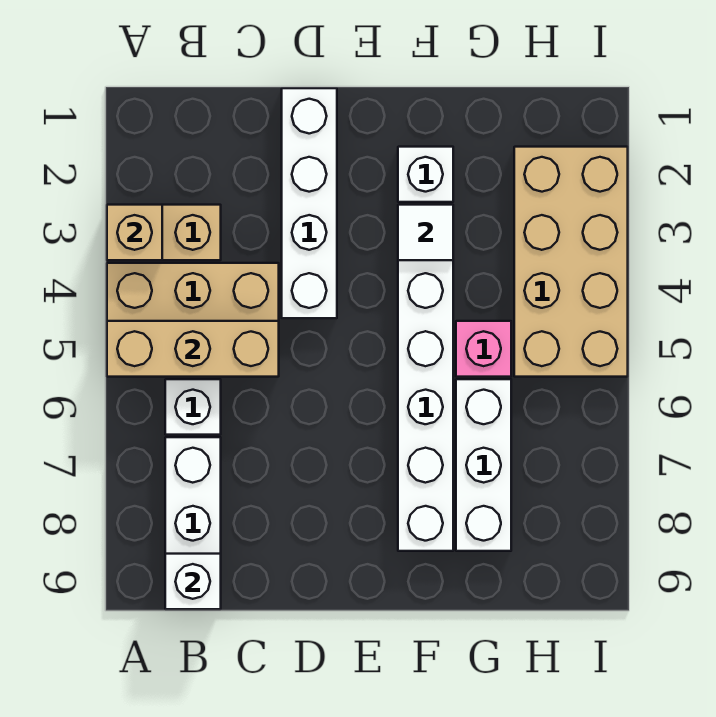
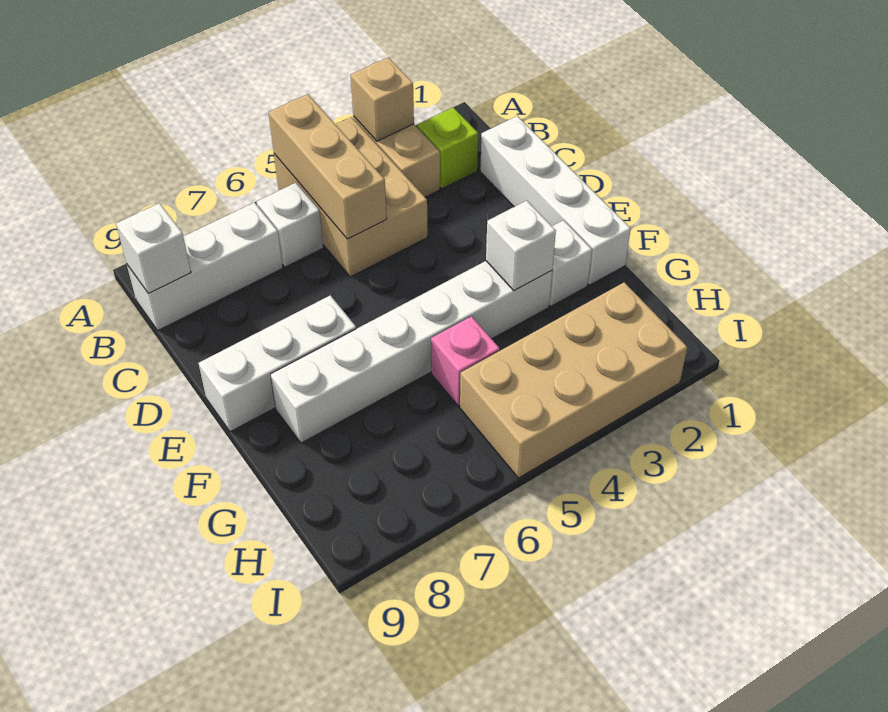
none -> lime brick B2 level 1
white brick D1:D4 level 1 -> white brick C1:F1 level 1
white tile F3 level 2 -> white brick F3 level 2
white brick G6:G8 level 1 -> white brick E7:E9 level 1

